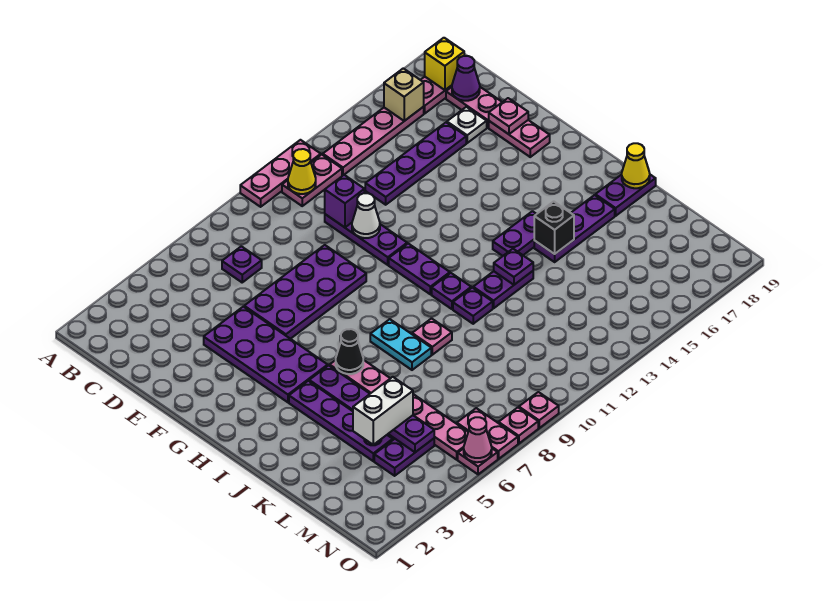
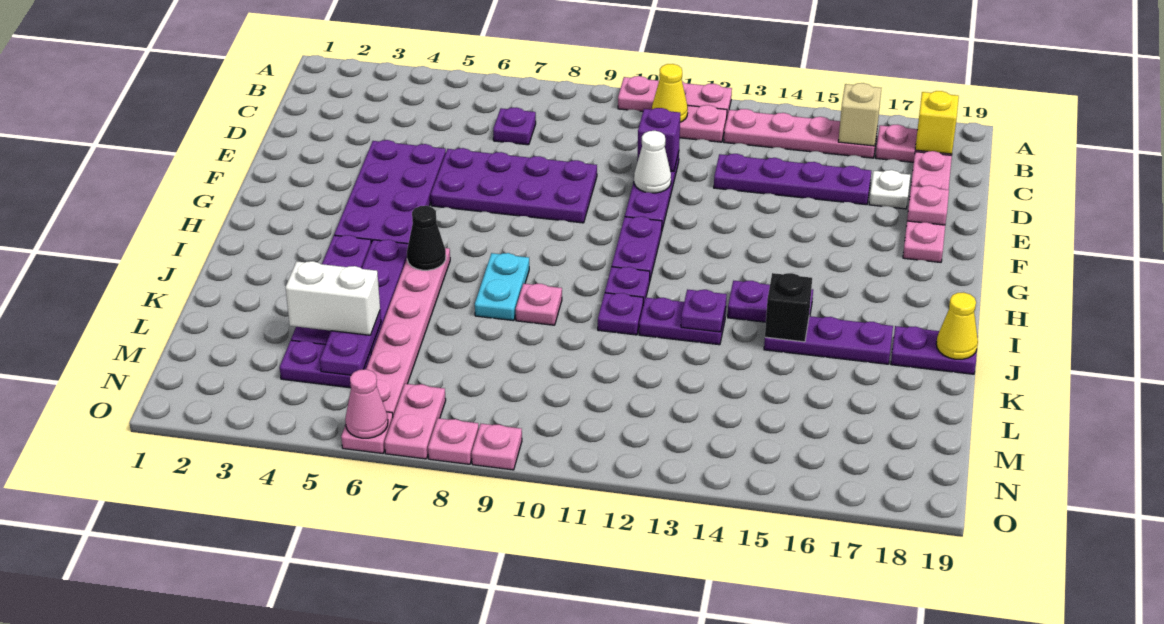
purple cone C18 level 2 -> none

